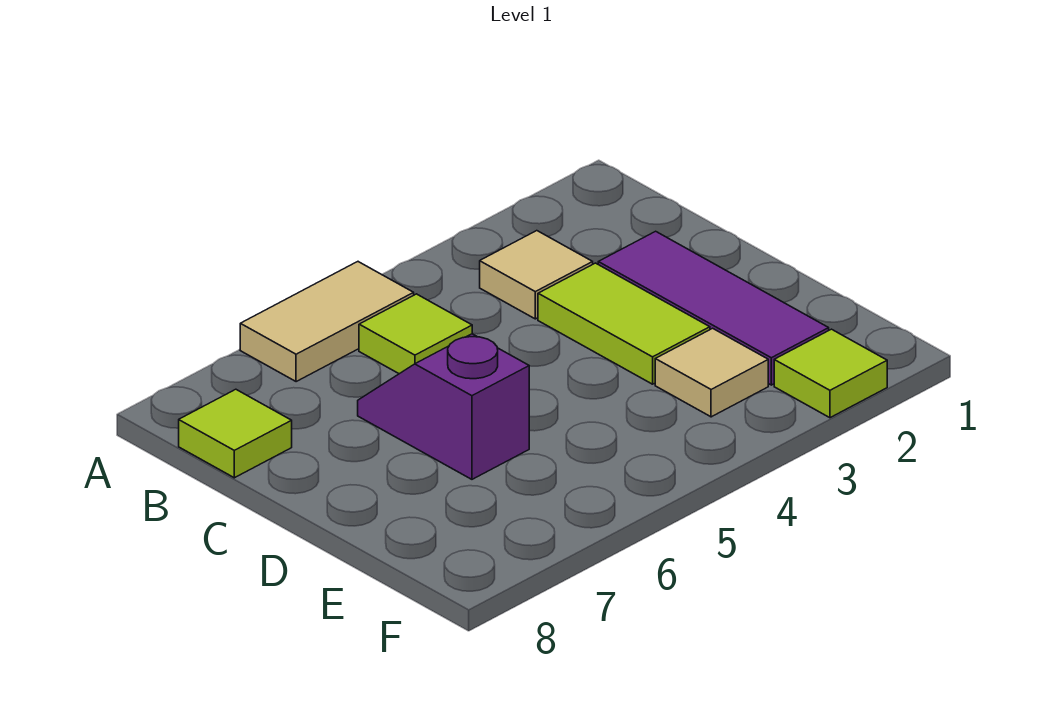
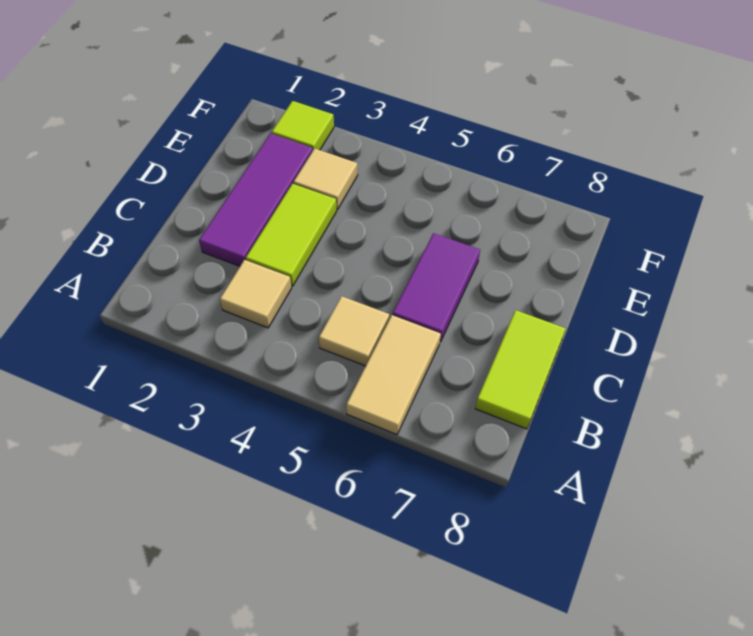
tan tile A5:A6 level 1 -> tan tile A6:B6 level 1
lime tile B5 level 1 -> tan tile B5 level 1
lime tile B8 level 1 -> lime tile B8:C8 level 1
purple slope C6:D6 level 1 top D -> purple tile C6:D6 level 1

